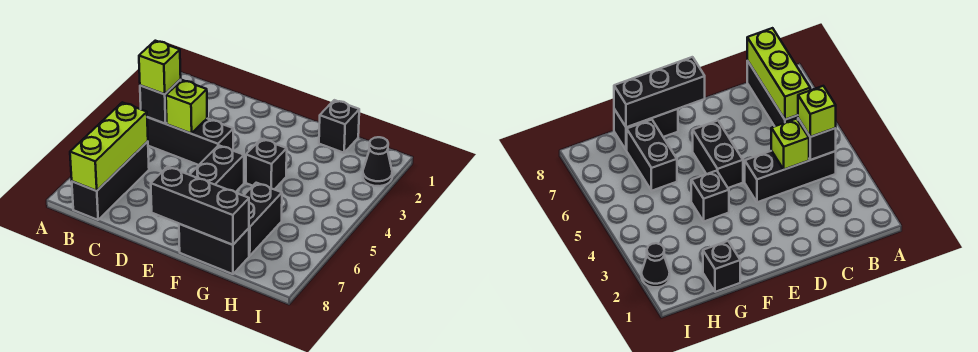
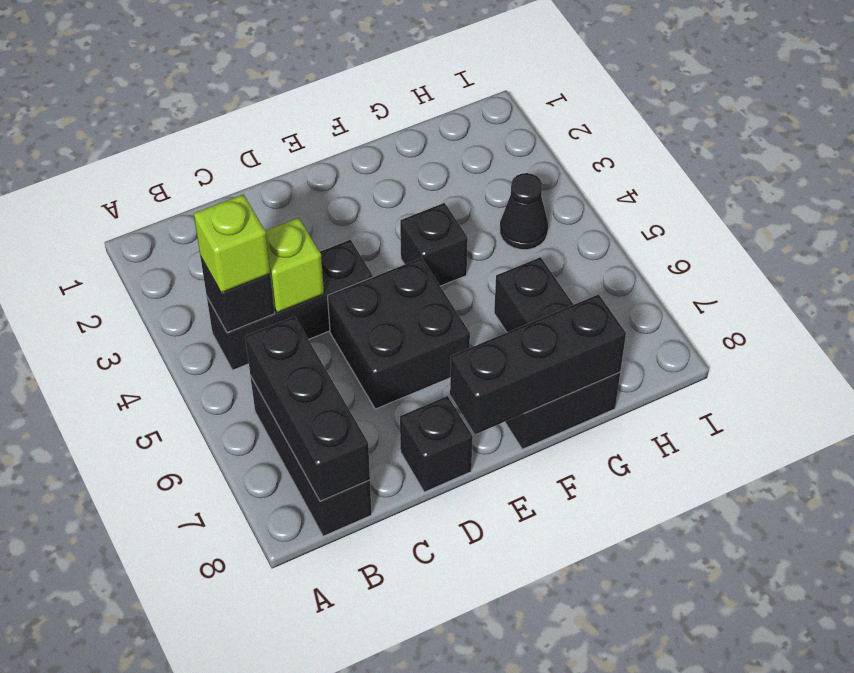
lime brick B6:B8 level 2 -> black brick B6:B8 level 2
black brick E5:E6 level 1 -> black brick D5:E6 level 1
black brick G1 level 1 -> black brick D8 level 1
black cone I2 level 1 -> black cone H4 level 1

